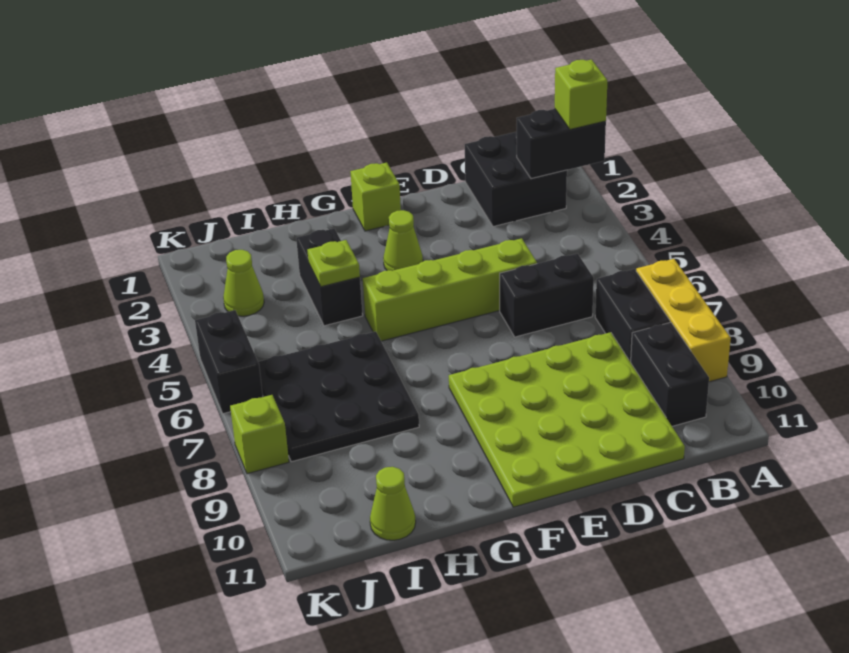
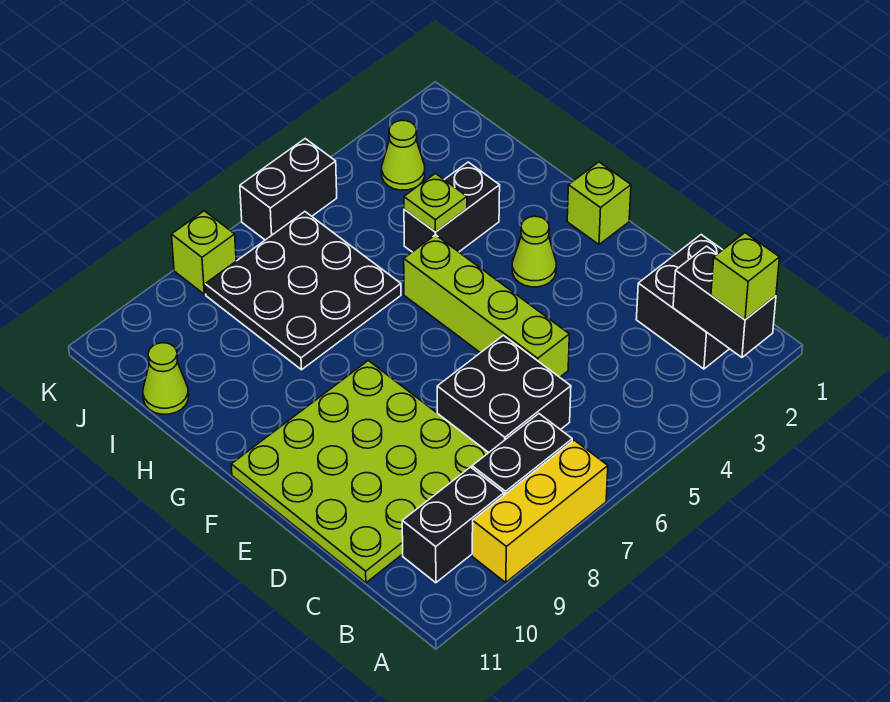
black brick C6:D6 level 1 -> black brick C6:D7 level 1

